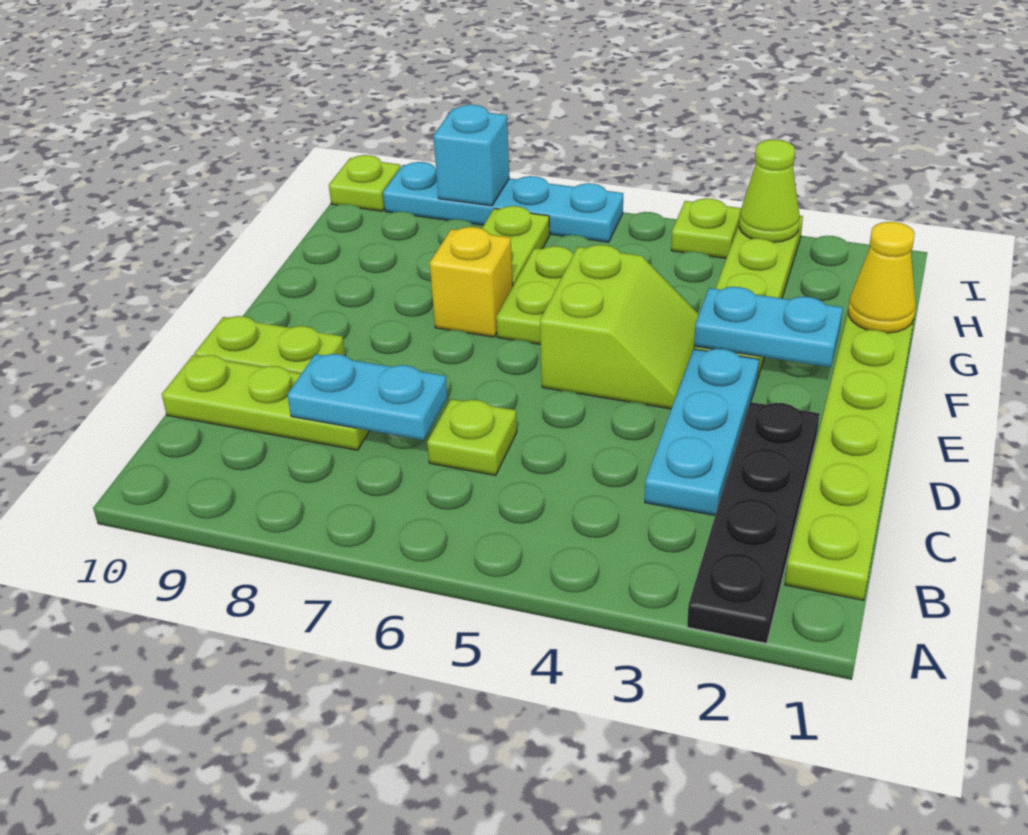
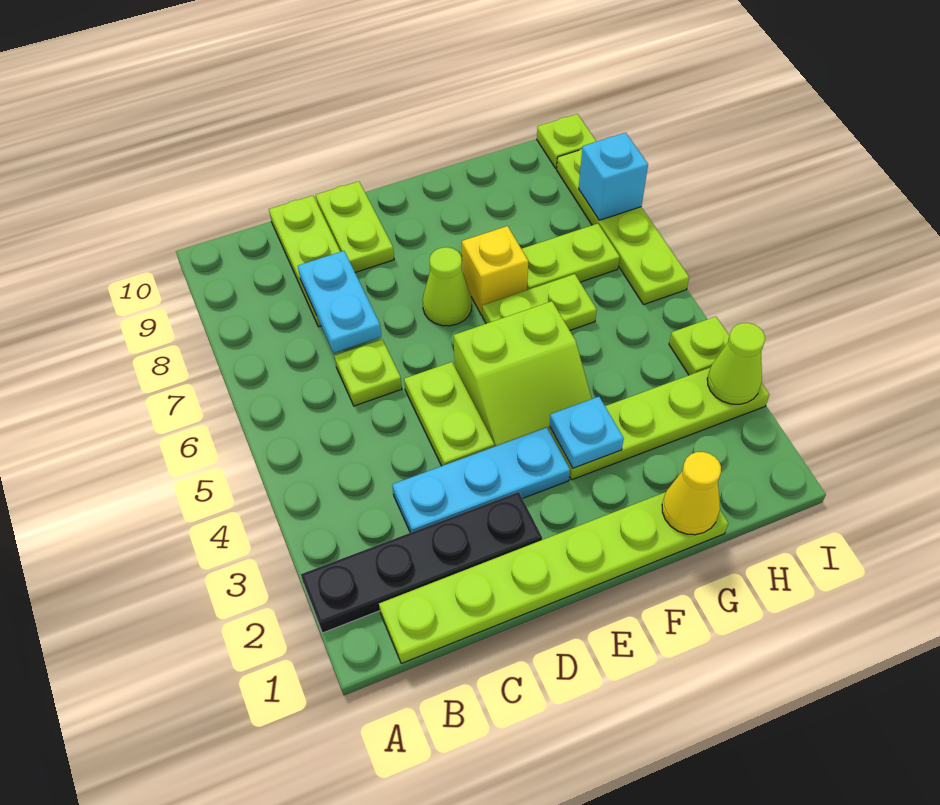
none -> lime plate D4:D5 level 1
none -> lime cone E7 level 1
cyan plate F2:F3 level 2 -> cyan plate F3 level 2
cyan plate I6:I9 level 1 -> lime plate I6:I9 level 1

